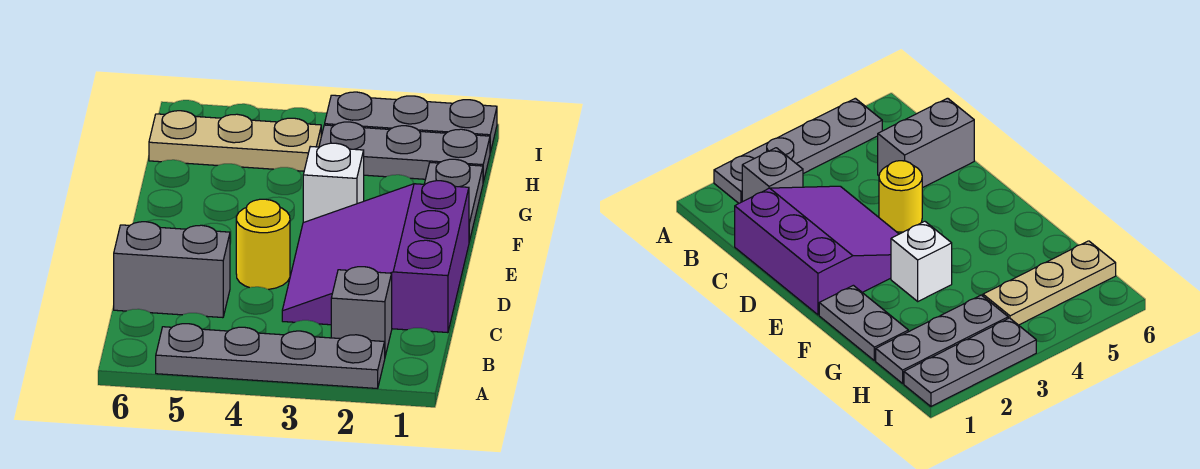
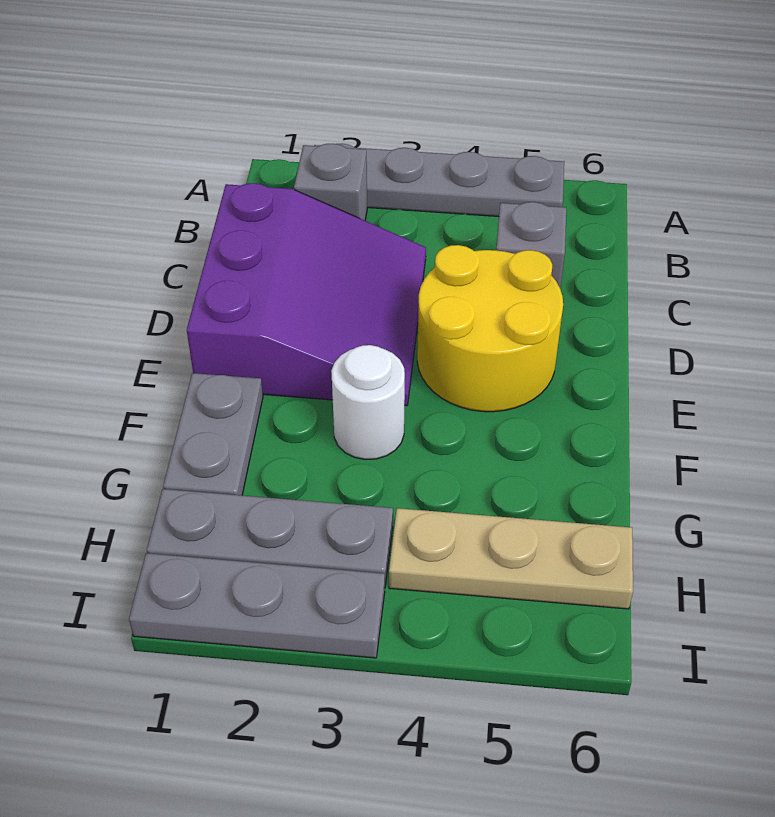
grey brick C5:C6 level 1 -> grey brick C5 level 1
yellow round brick D4 level 1 -> yellow round brick D4:E5 level 1
white brick F3 level 1 -> white round brick F3 level 1

